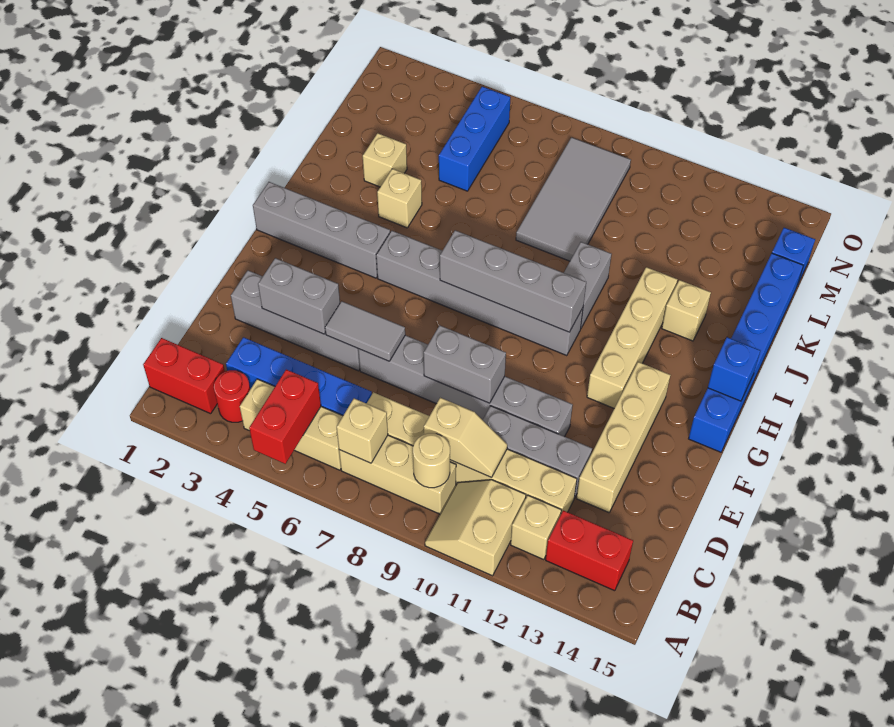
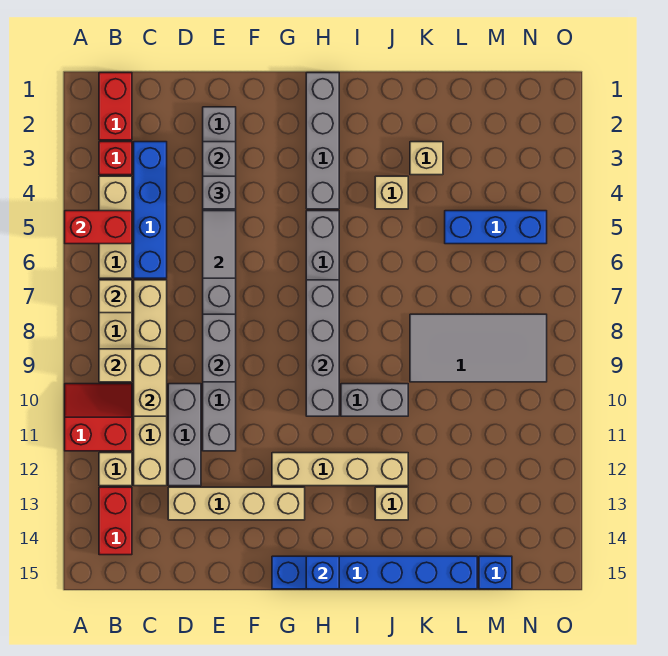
tan slope A10:B11 level 1 top 11 -> red slope A10:B11 level 1 top 11
red round brick B3 level 1 -> red brick B3 level 1
tan round brick B9 level 2 -> tan brick B9 level 2
tan slope C9:C10 level 2 top 9 -> tan brick C9:C10 level 2
none -> grey brick E4 level 3

